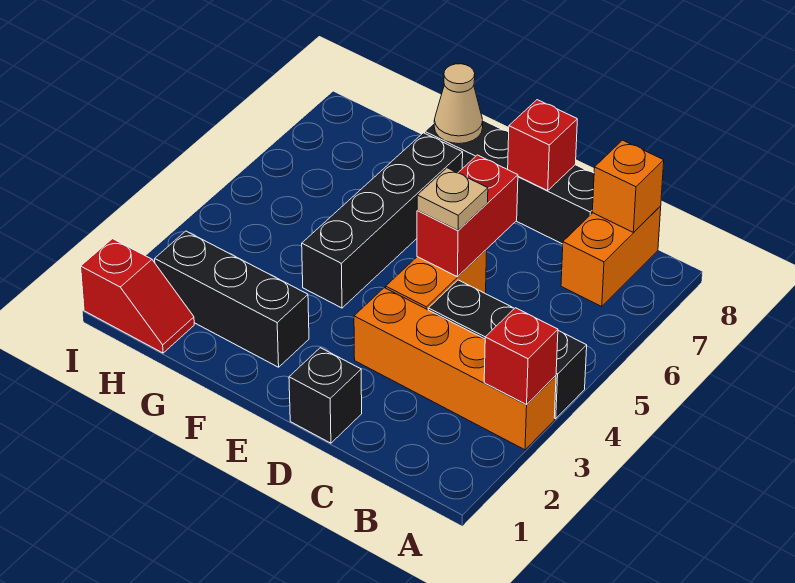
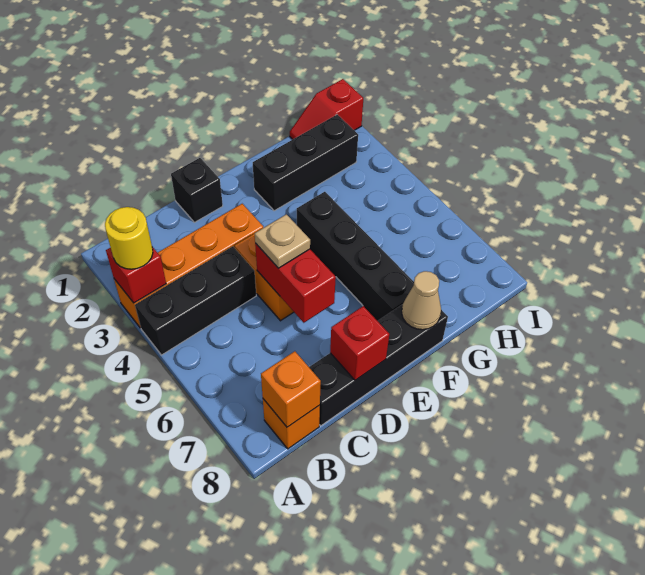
none -> yellow round brick A3 level 3
orange brick B7:B8 level 1 -> orange brick B8 level 1

